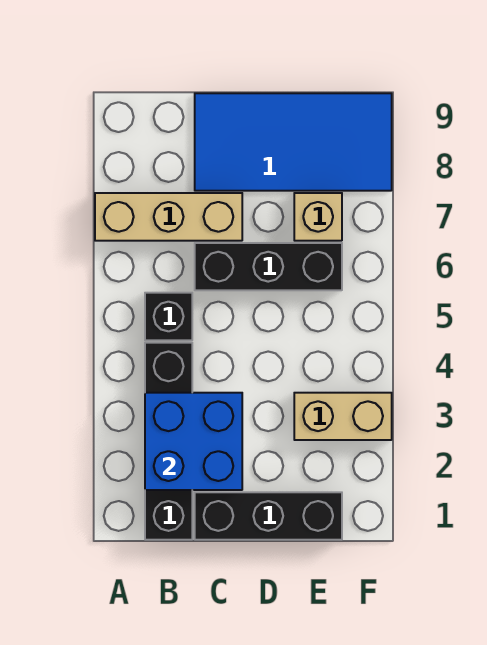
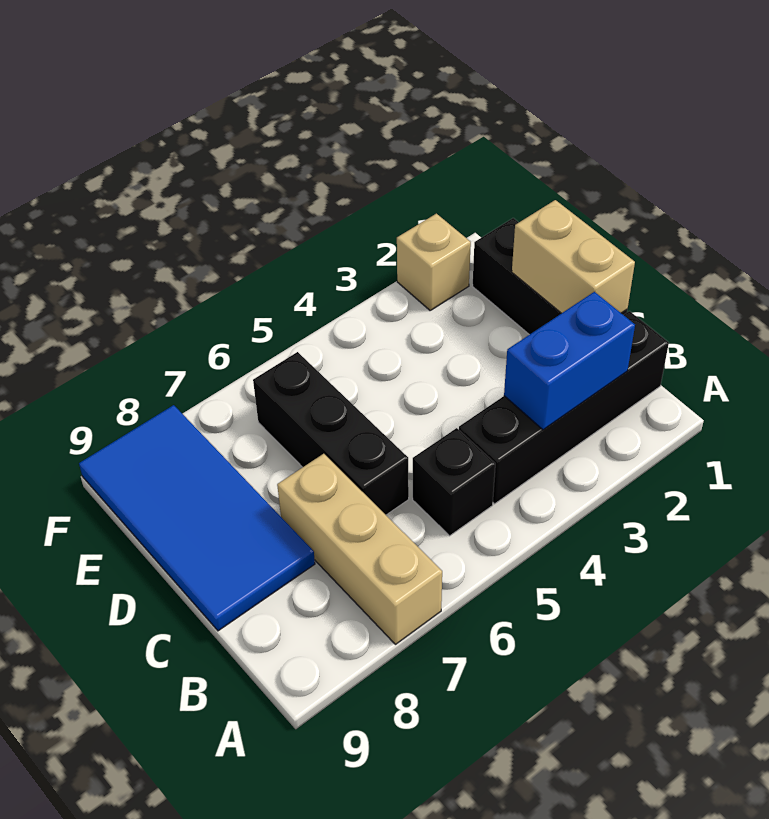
blue brick B2:C3 level 2 -> blue brick B2:B3 level 2
tan brick E3:F3 level 1 -> tan brick C1:D1 level 2
tan brick E7 level 1 -> tan brick F2 level 1

